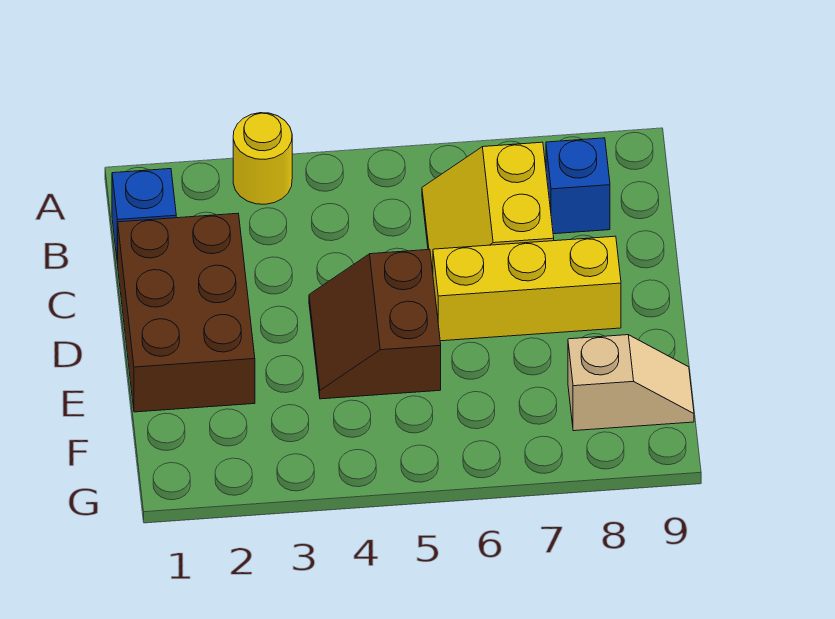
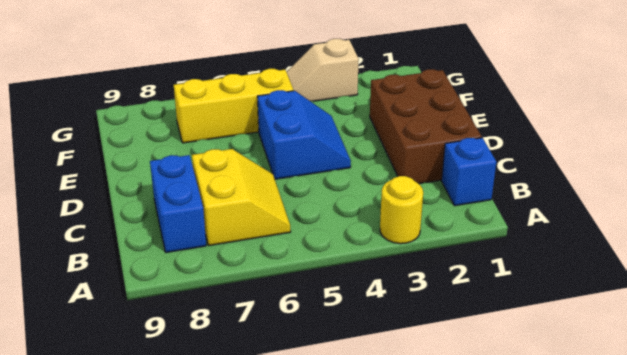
blue brick B8 level 1 -> blue brick B8:C8 level 1
brown slope D4:E5 level 1 top 5 -> blue slope D4:E5 level 1 top 5
yellow brick D6:D8 level 1 -> yellow brick F5:F7 level 1
tan slope F8:F9 level 1 top 8 -> tan slope G3:G4 level 1 top 3

